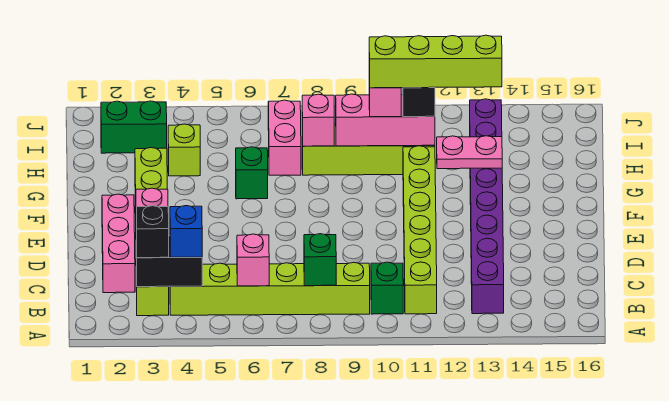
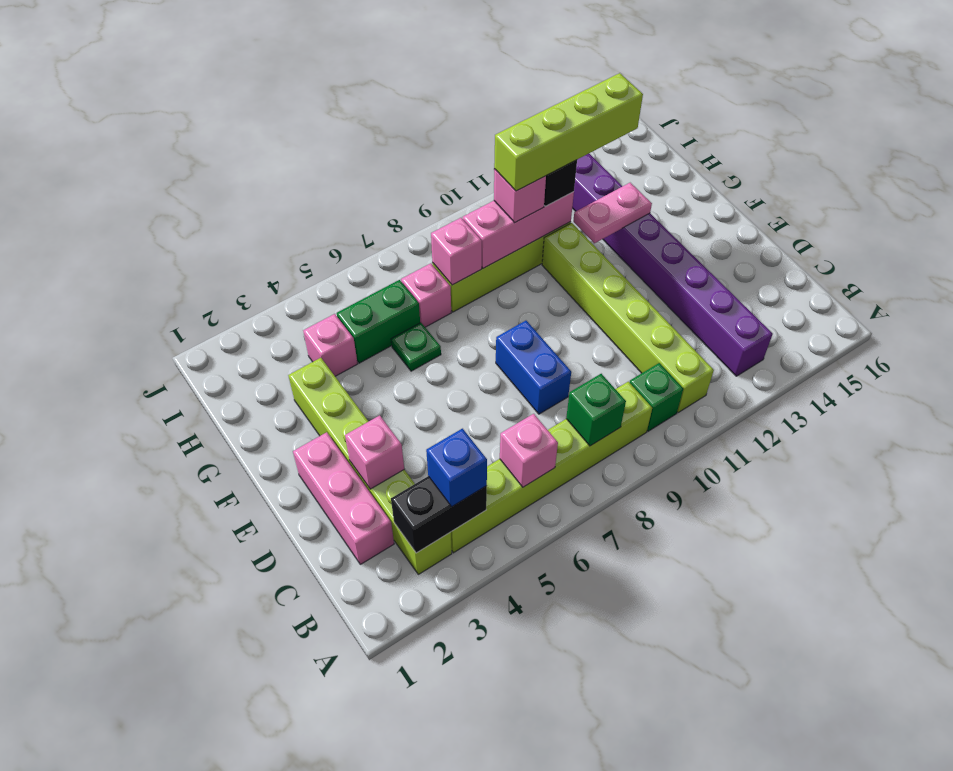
black brick B3 level 3 -> none
none -> blue brick D8:E8 level 1
green brick G6 level 1 -> green plate G6 level 1
lime brick H4 level 1 -> pink brick H4 level 1
pink brick H7:I7 level 1 -> pink brick H7 level 1
green brick I2:I3 level 1 -> green brick H5:H6 level 1

